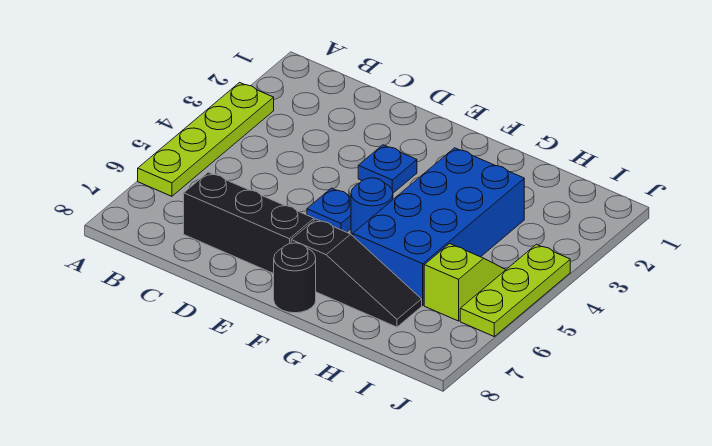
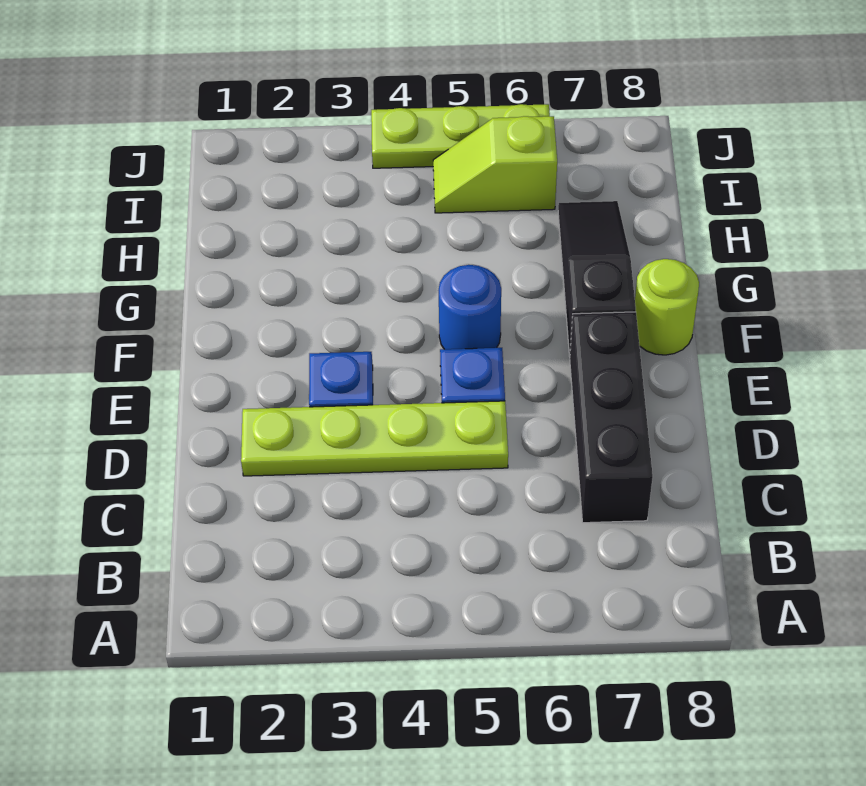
lime plate A3:A6 level 1 -> lime plate D2:D5 level 1
black round brick F8 level 1 -> lime round brick F8 level 1
blue brick G3:H6 level 1 -> none

